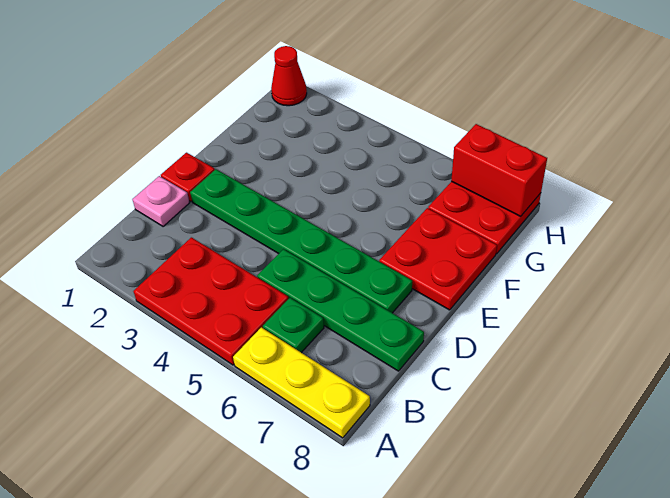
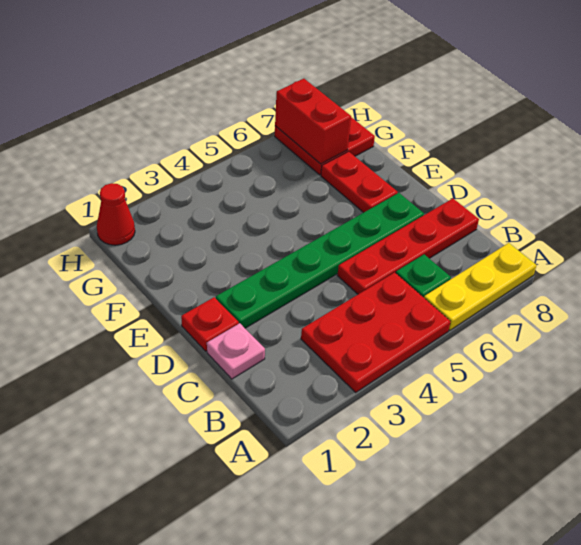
green plate C5:C8 level 1 -> red plate C5:C8 level 1
red plate E7:F8 level 1 -> red plate E7:F7 level 1
red brick H7:H8 level 2 -> red brick G7:H7 level 2

